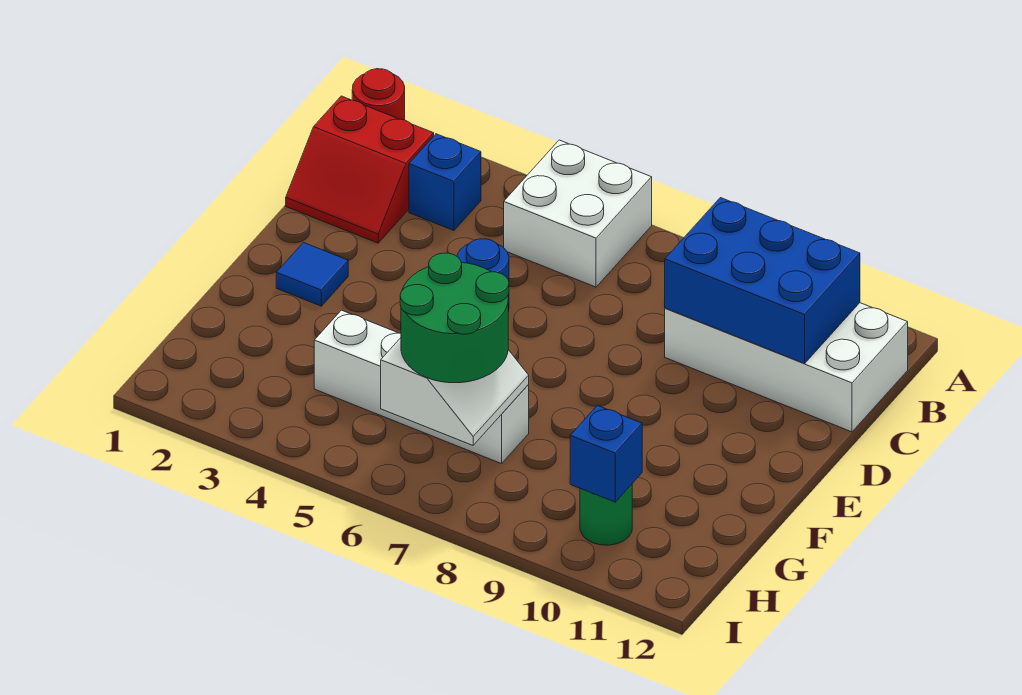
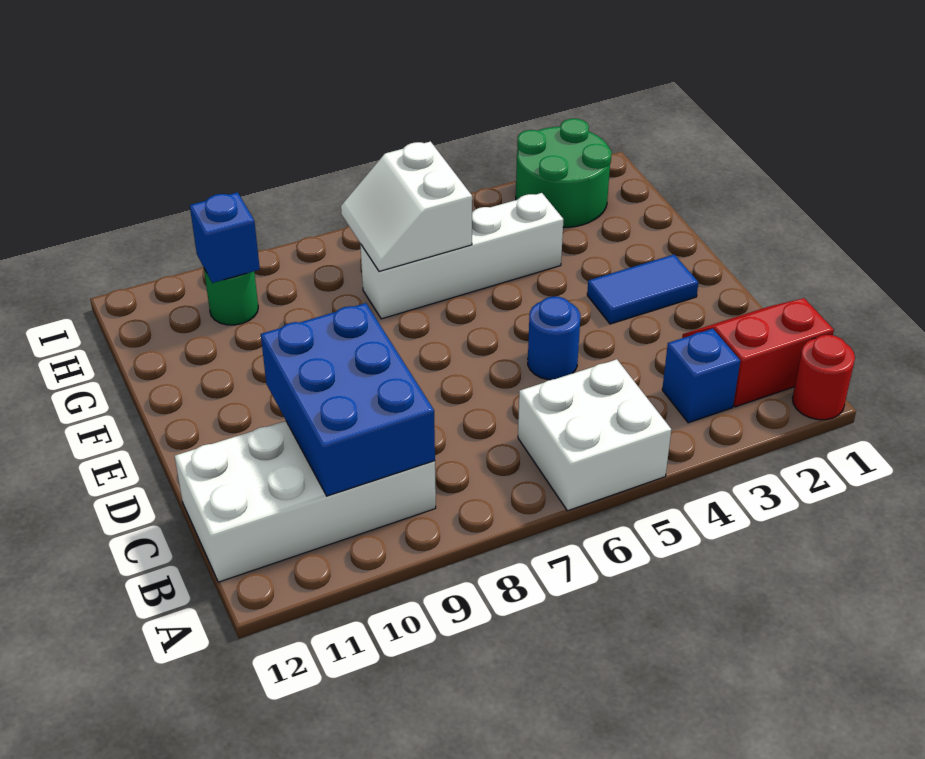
blue brick B9:C11 level 2 -> blue brick B9:D10 level 2
blue tile E2 level 1 -> blue tile E2:E3 level 1
green round brick G6:H7 level 3 -> green round brick H2:I3 level 1

